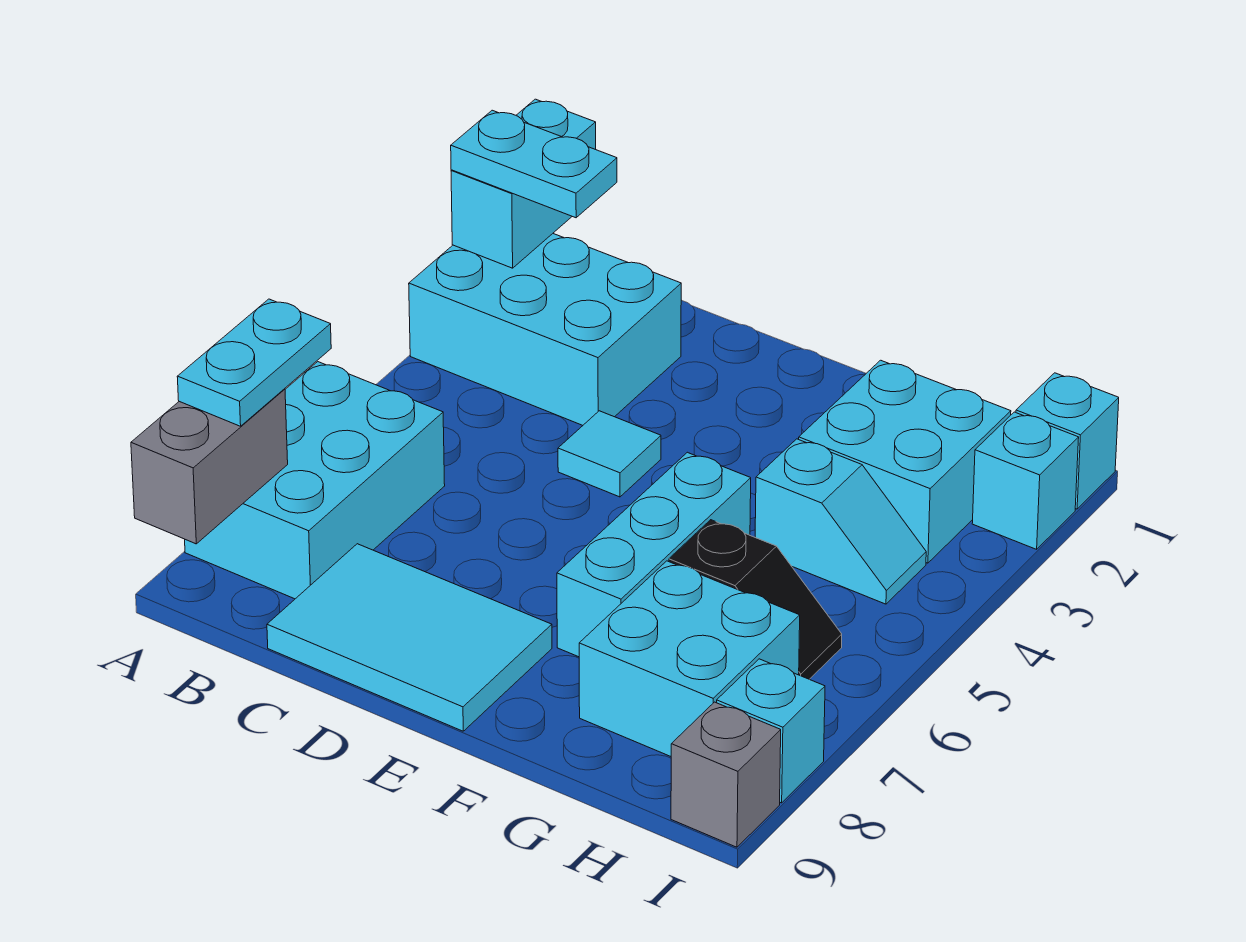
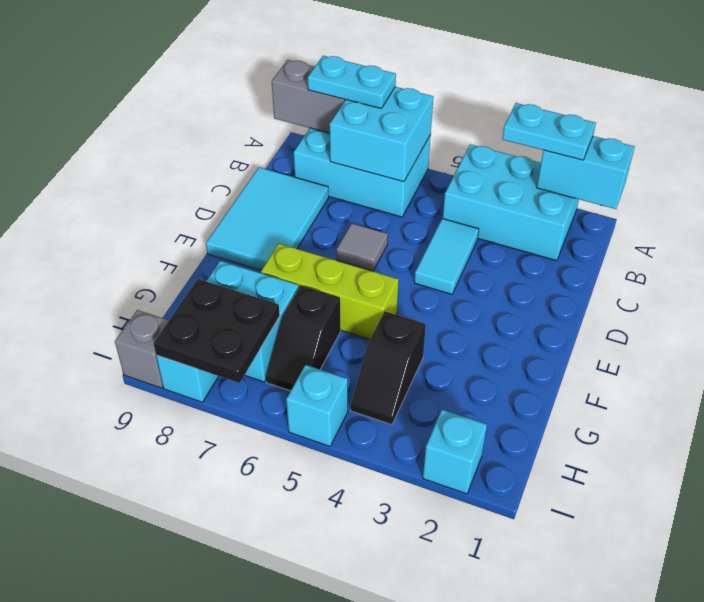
cyan brick A2:C3 level 1 -> cyan brick A2:B4 level 1
cyan plate A2:B2 level 3 -> cyan plate A2:A3 level 3
cyan tile D4 level 1 -> cyan tile C4:D4 level 1
none -> grey tile D6 level 1
cyan brick F5:F7 level 1 -> lime brick F5:F7 level 1
cyan brick G2:H3 level 1 -> cyan brick A6:B7 level 2
cyan slope G4:H4 level 1 top G -> black slope G4:H4 level 1 top G
none -> black plate H7:I8 level 2
cyan brick I1 level 1 -> cyan brick I5 level 1

